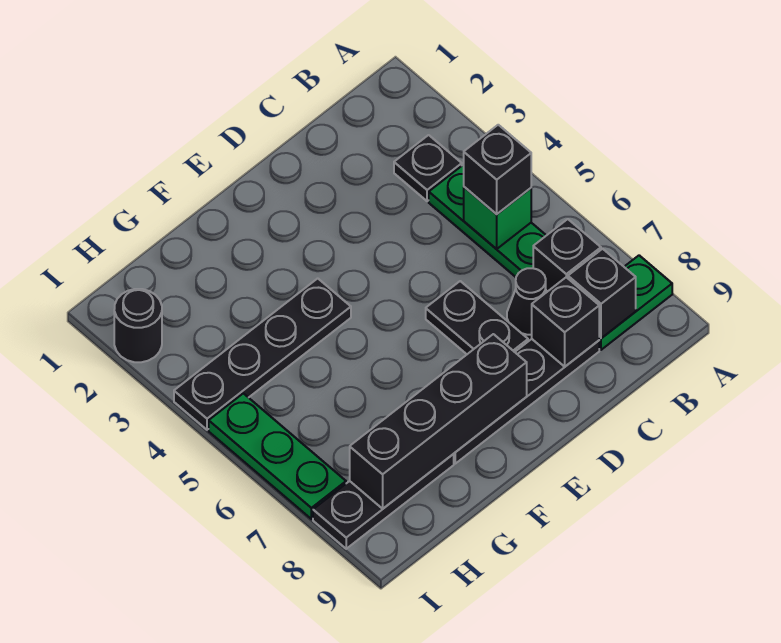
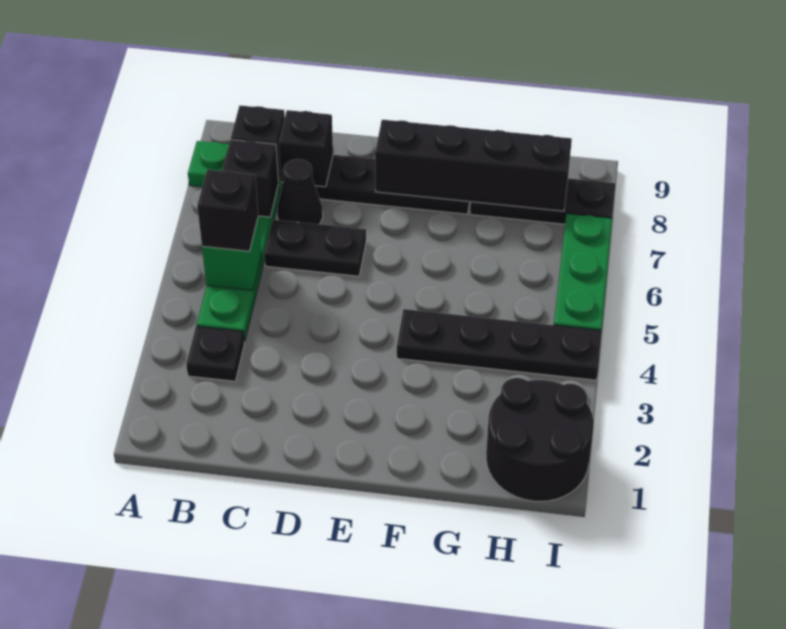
black plate D6:D7 level 1 -> black plate C6:D6 level 1
black round brick I2 level 1 -> black round brick H1:I2 level 1

